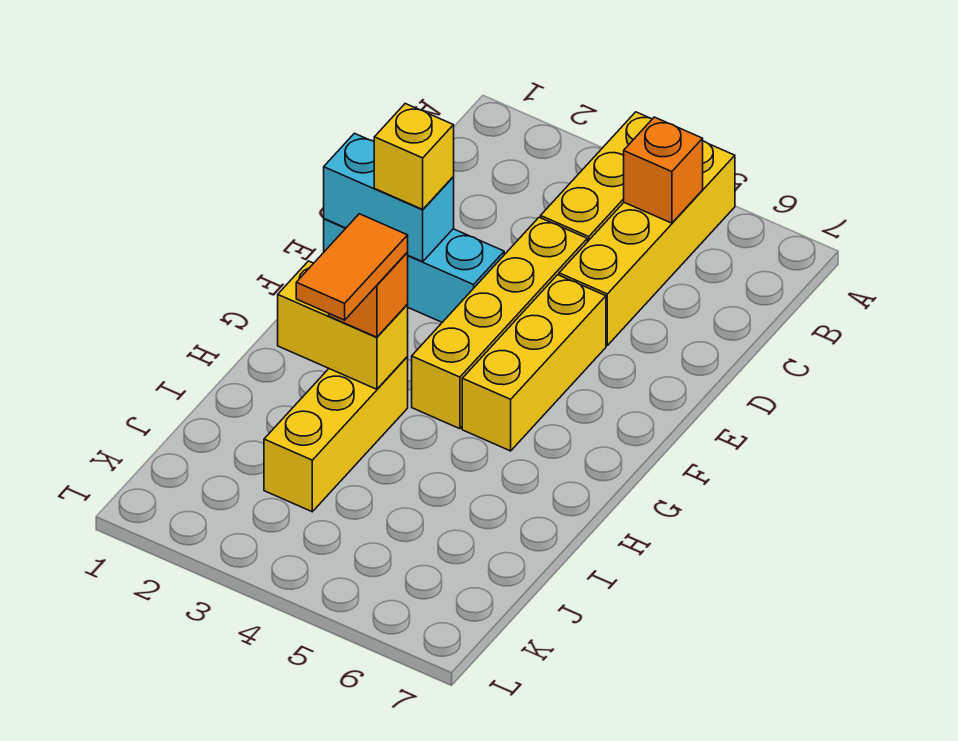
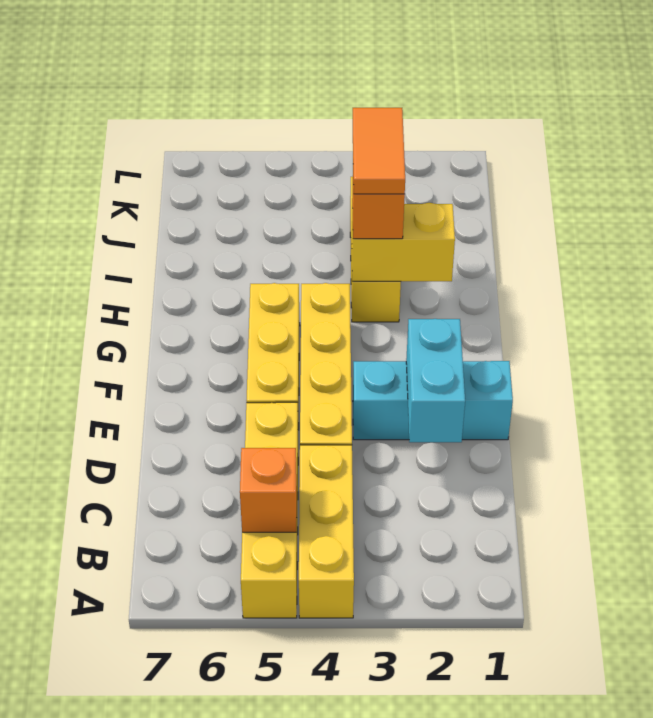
cyan brick E1:E2 level 2 -> cyan brick D2:E2 level 2
yellow brick E2 level 3 -> none

